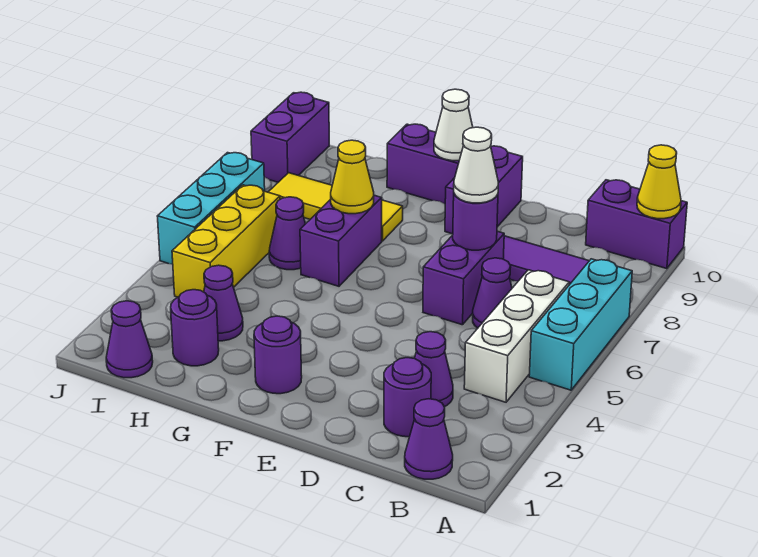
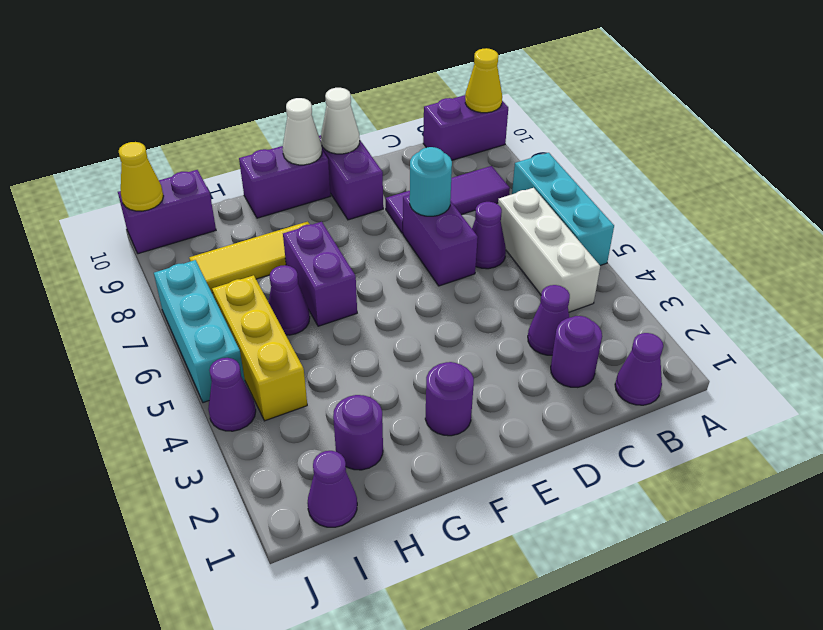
purple round brick D7 level 2 -> cyan round brick D7 level 2
white cone D7 level 3 -> white cone E10 level 2
yellow cone G7 level 2 -> yellow cone J10 level 2
purple cone H3 level 1 -> purple cone J4 level 1
purple brick J9:J10 level 1 -> purple brick I10:J10 level 1

